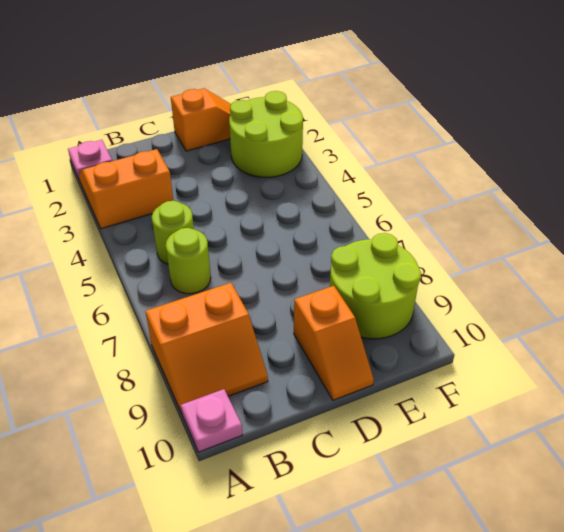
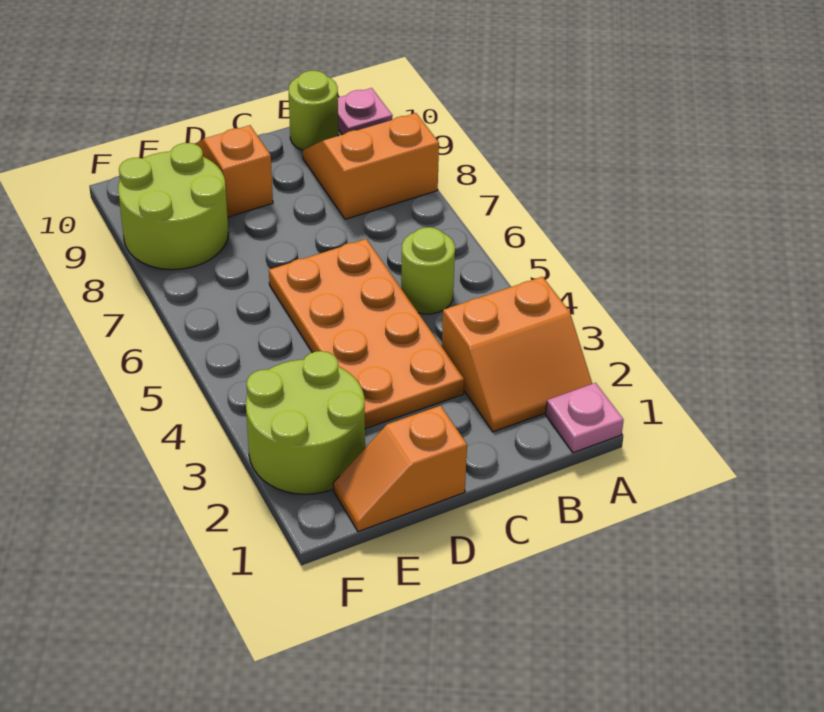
lime round brick B6 level 1 -> lime round brick B10 level 1
none -> orange plate C3:D6 level 1

